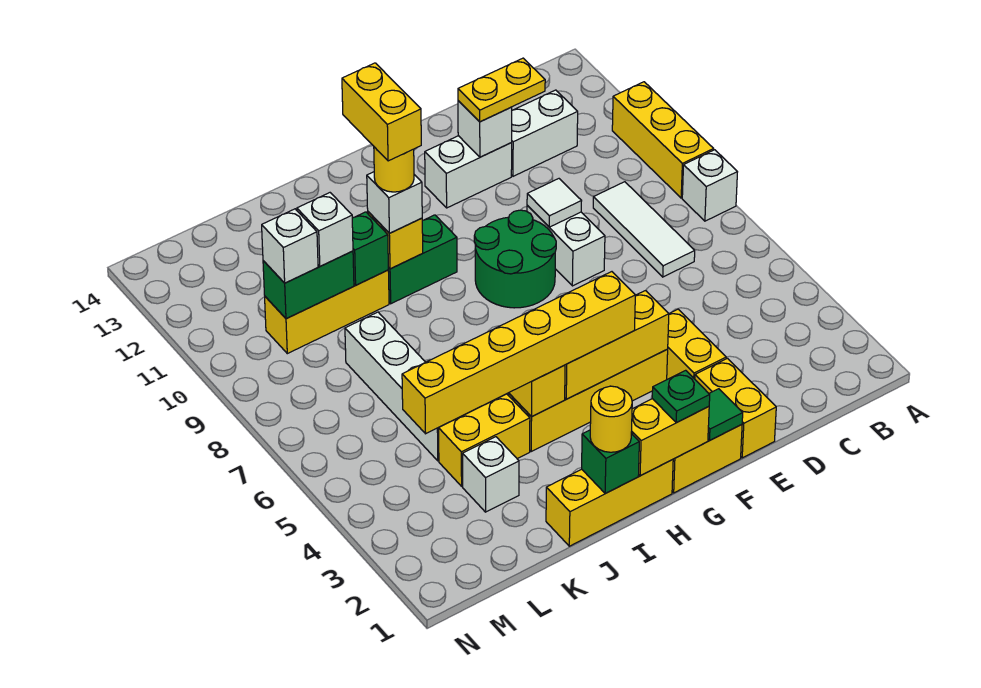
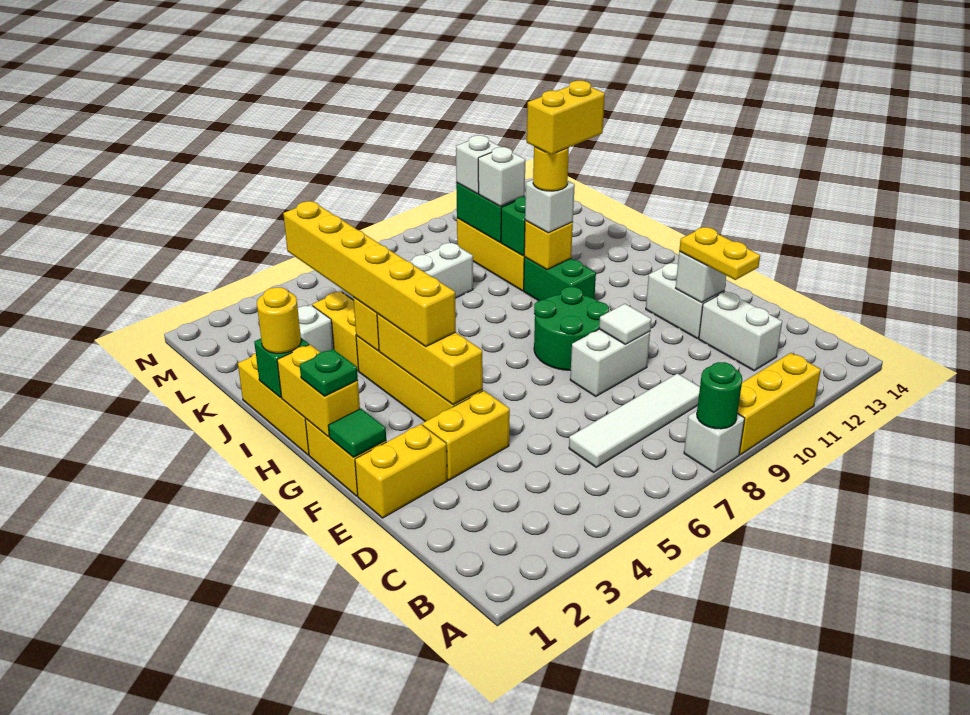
none -> green round brick A8 level 2
white tile C7:C9 level 1 -> white tile C6:C9 level 1

